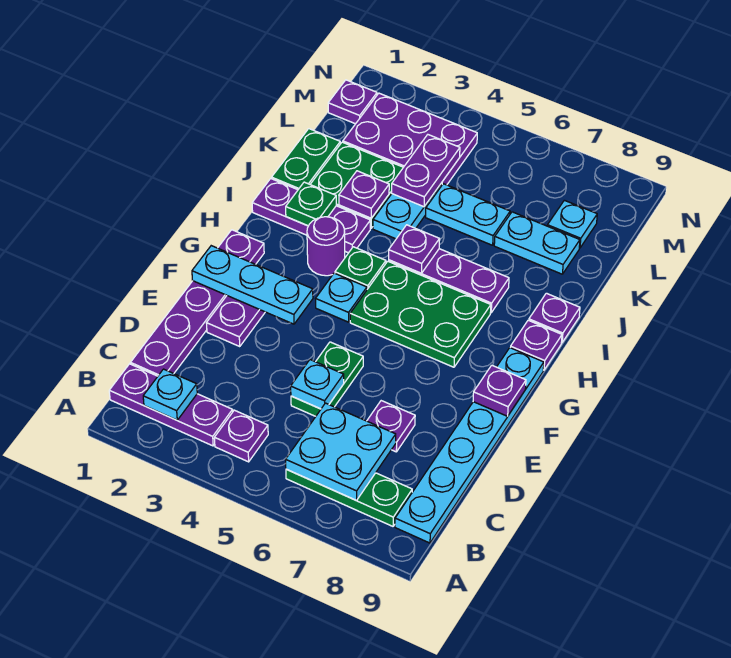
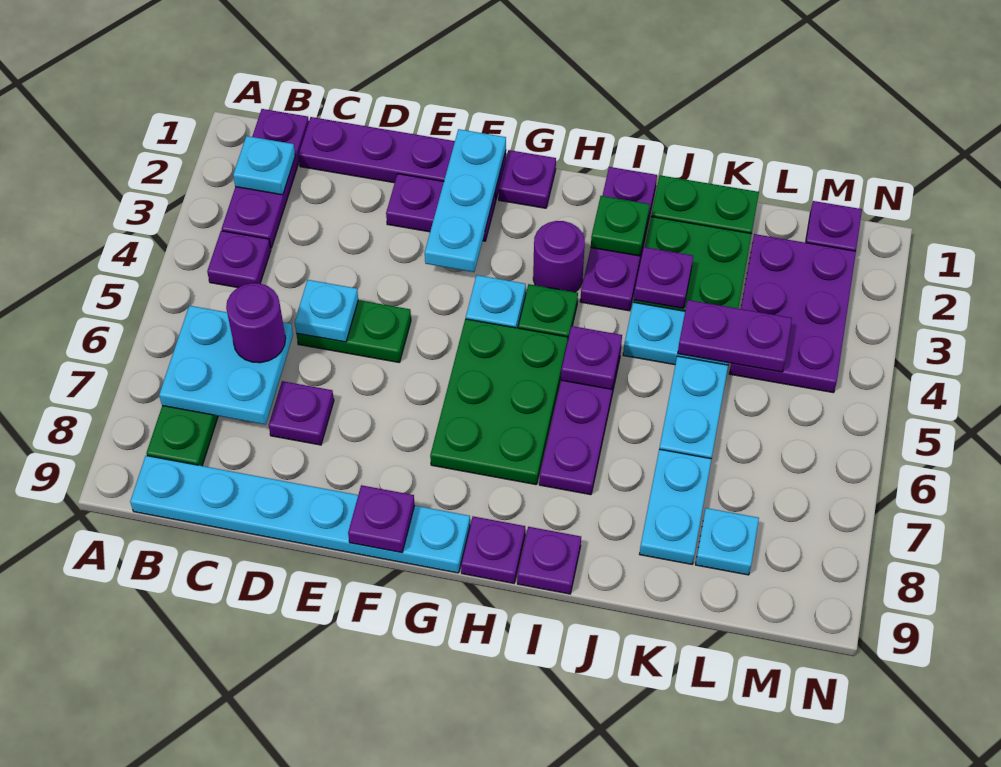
none -> purple round brick C6 level 3

